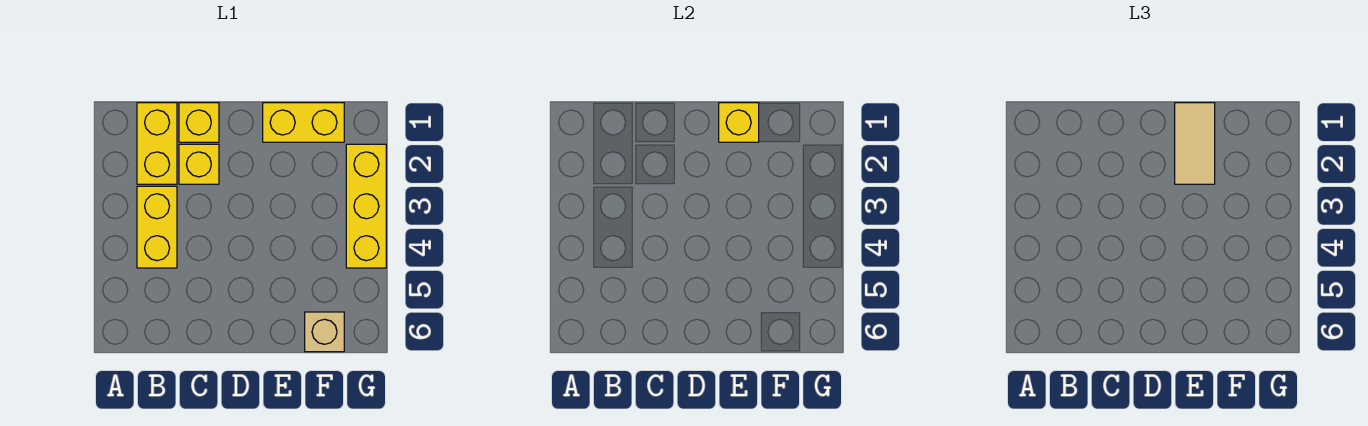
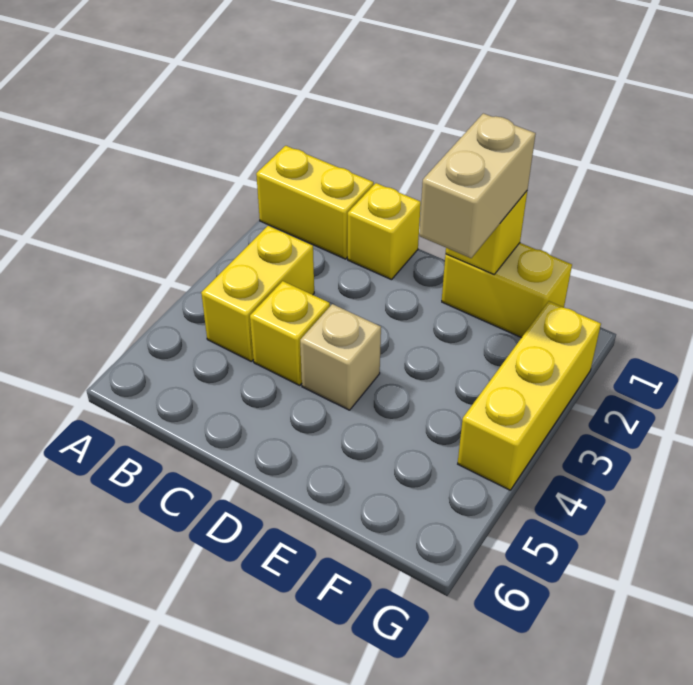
yellow brick B1:B2 level 1 -> yellow brick A1:B1 level 1
yellow brick C2 level 1 -> yellow brick C4 level 1
tan tile E1:E2 level 3 -> tan brick E1:E2 level 3
tan brick F6 level 1 -> tan brick D4 level 1

